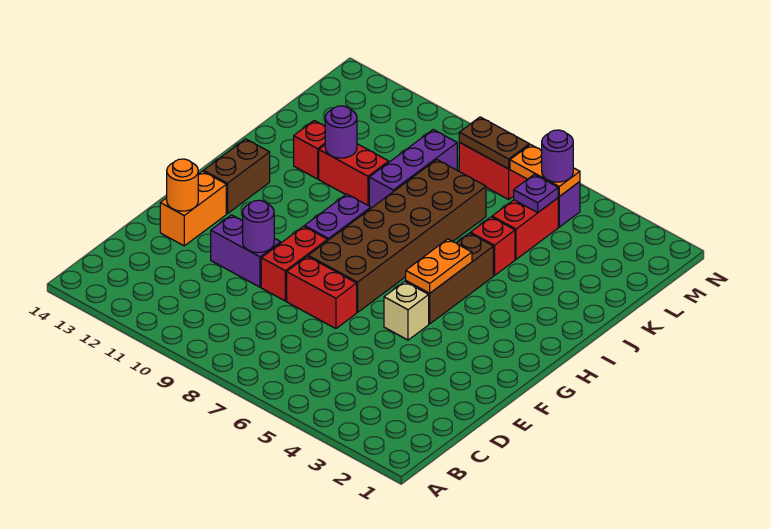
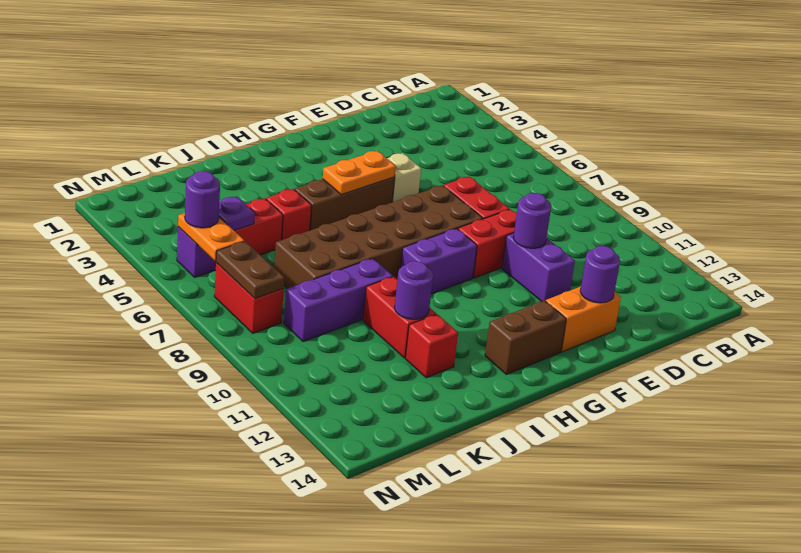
orange round brick E13 level 2 -> purple round brick E13 level 2

